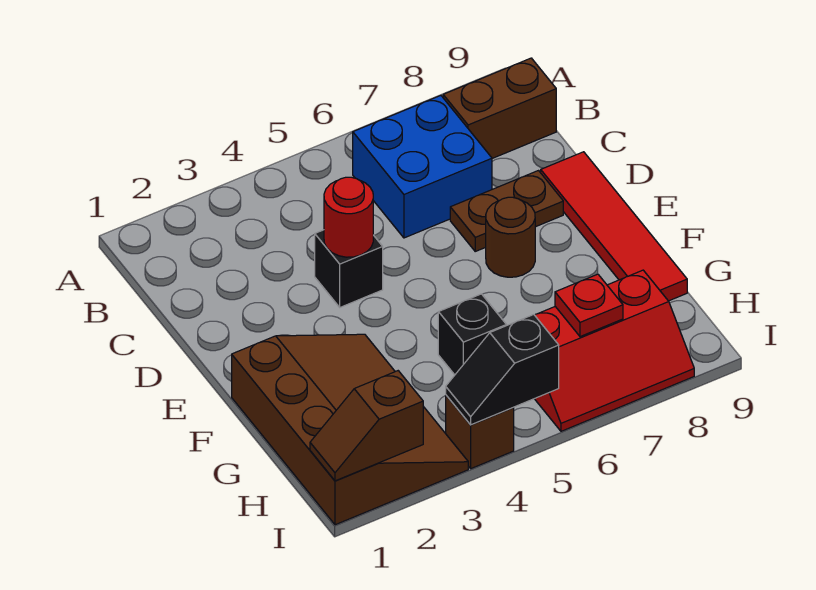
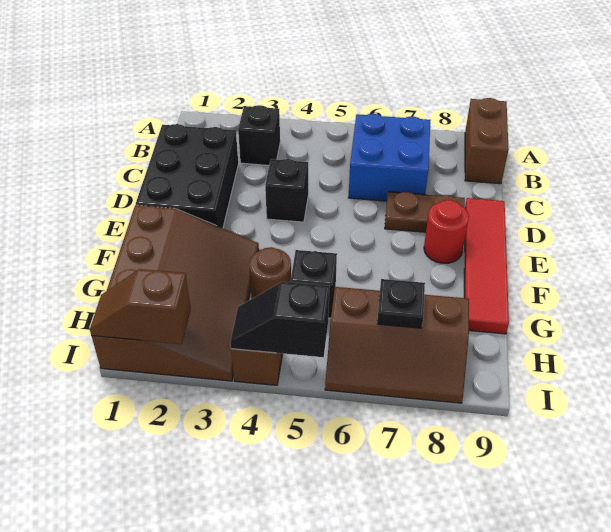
none -> black brick B3 level 1
brown brick B8:B9 level 1 -> brown brick A9:B9 level 1
none -> black brick C1:E2 level 1
red round brick D4 level 2 -> red round brick E8 level 1
brown round brick E7 level 1 -> brown round brick G4 level 1
red slope H6:I8 level 1 top H -> brown slope H6:I8 level 1 top H
red plate H7 level 2 -> black plate H7 level 2

